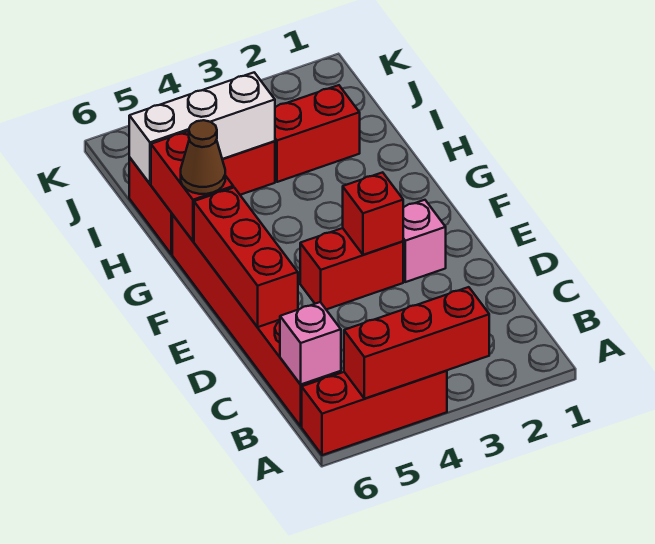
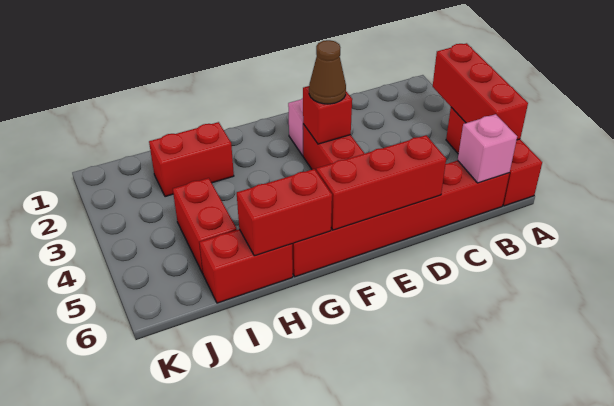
brown cone G6 level 3 -> brown cone E3 level 3
red brick I2:I3 level 1 -> red brick H2:I2 level 1
white brick I4:I6 level 2 -> none

